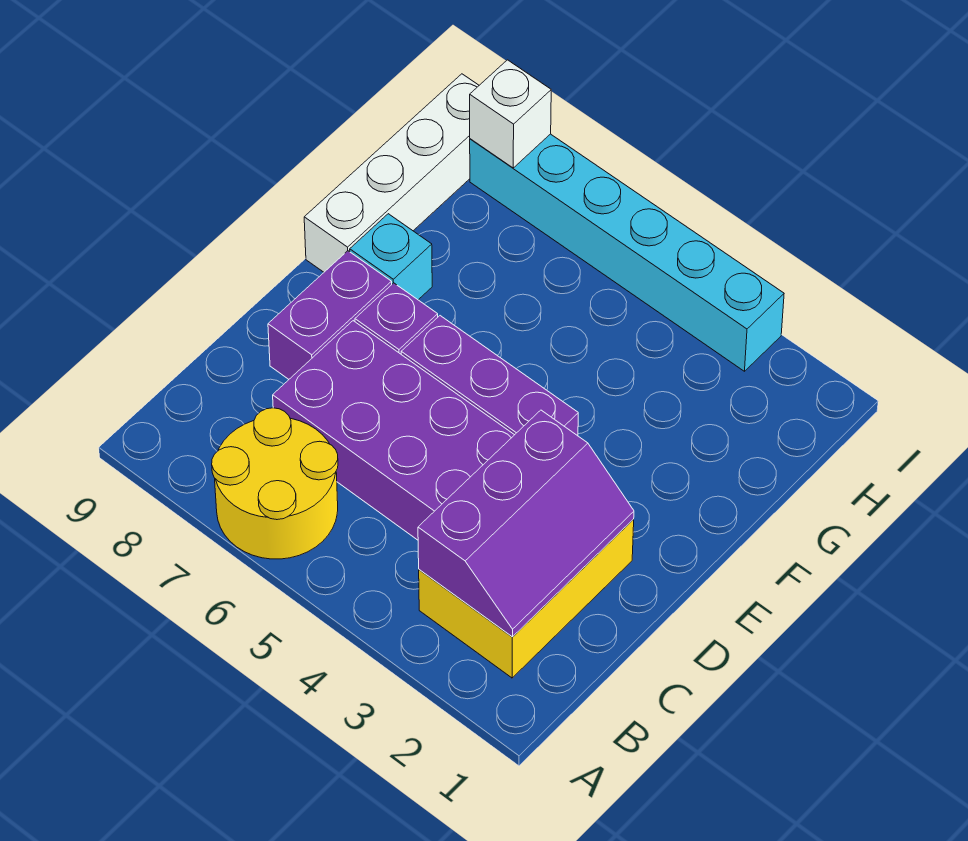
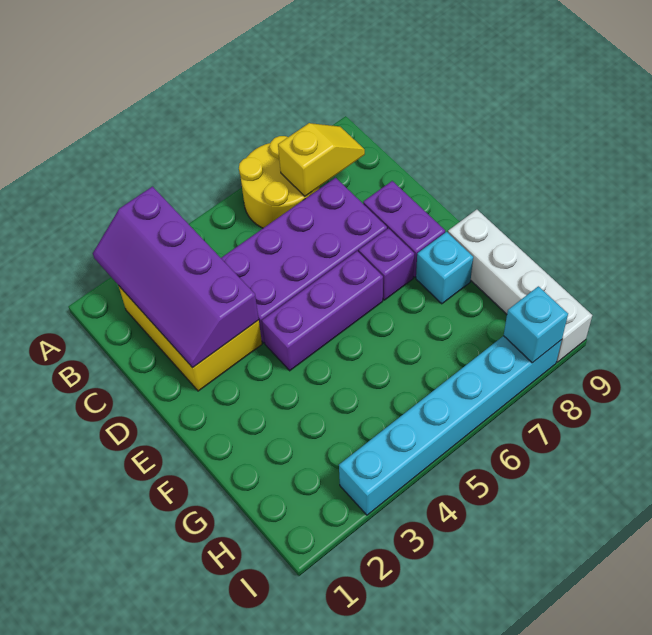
purple slope B2:D3 level 2 top 3 -> purple slope A2:D3 level 2 top 3
none -> yellow slope B7:B8 level 2 top 7
white brick I8 level 2 -> cyan brick I8 level 2

